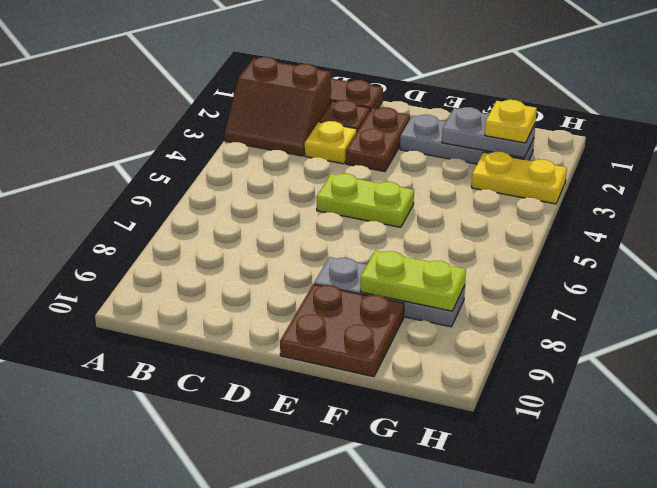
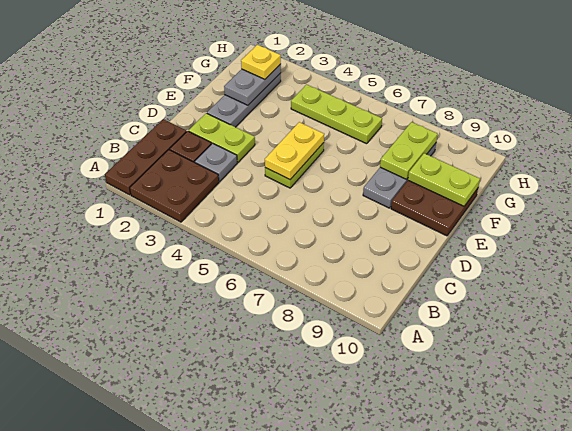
brown slope A2:B3 level 1 top 2 -> brown plate A2:B3 level 1
yellow plate C3 level 1 -> grey plate C3 level 1
brown plate D2:D3 level 1 -> lime plate D2:D3 level 1
none -> lime plate F9:F10 level 2
yellow plate G3:H3 level 1 -> yellow plate D5:E5 level 2
none -> lime plate G4:G6 level 1

